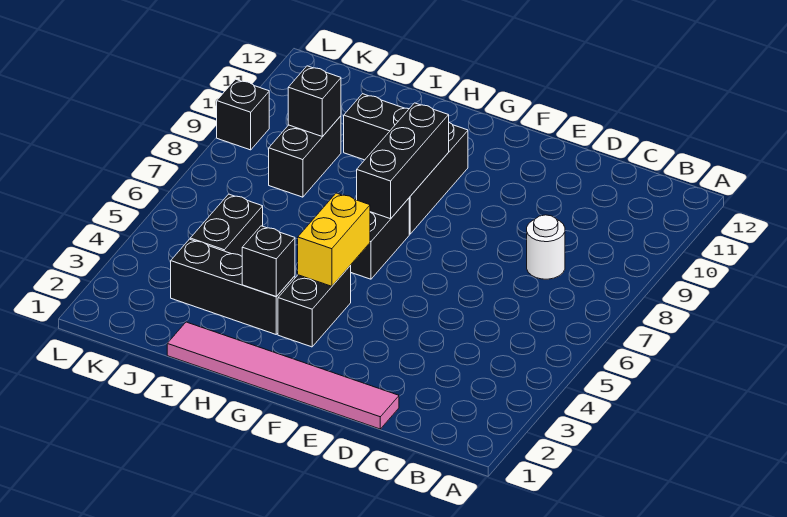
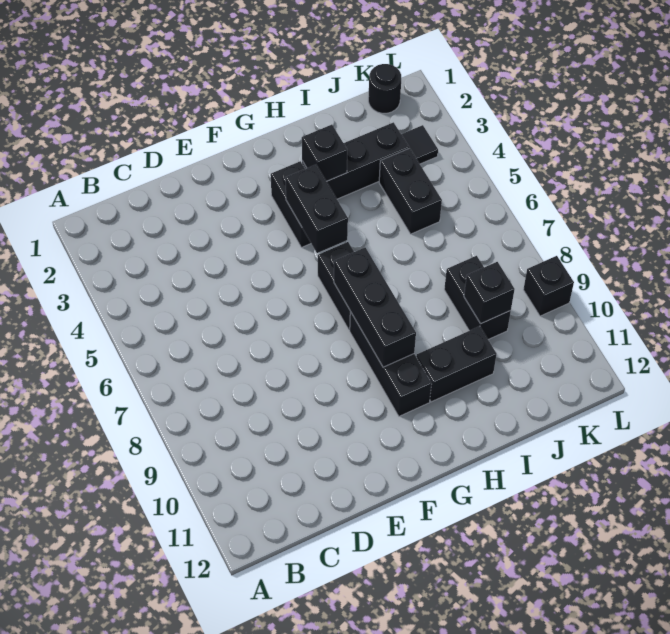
white round brick C8 level 1 -> none
pink tile D1:I1 level 1 -> none
yellow brick G4:G5 level 2 -> black brick G4:G5 level 2
none -> black round brick K1 level 1
none -> black tile K3 level 1

